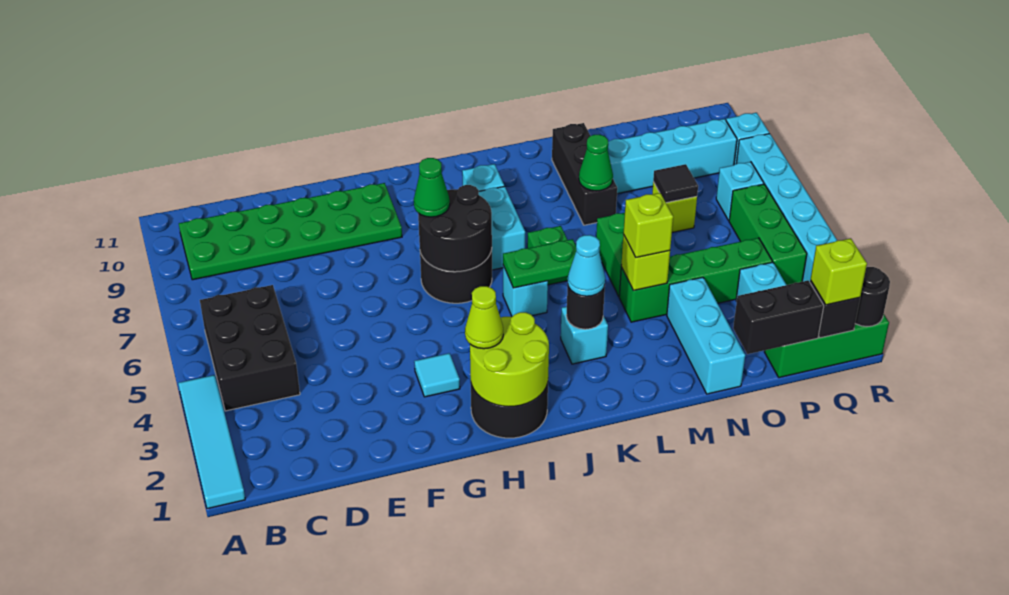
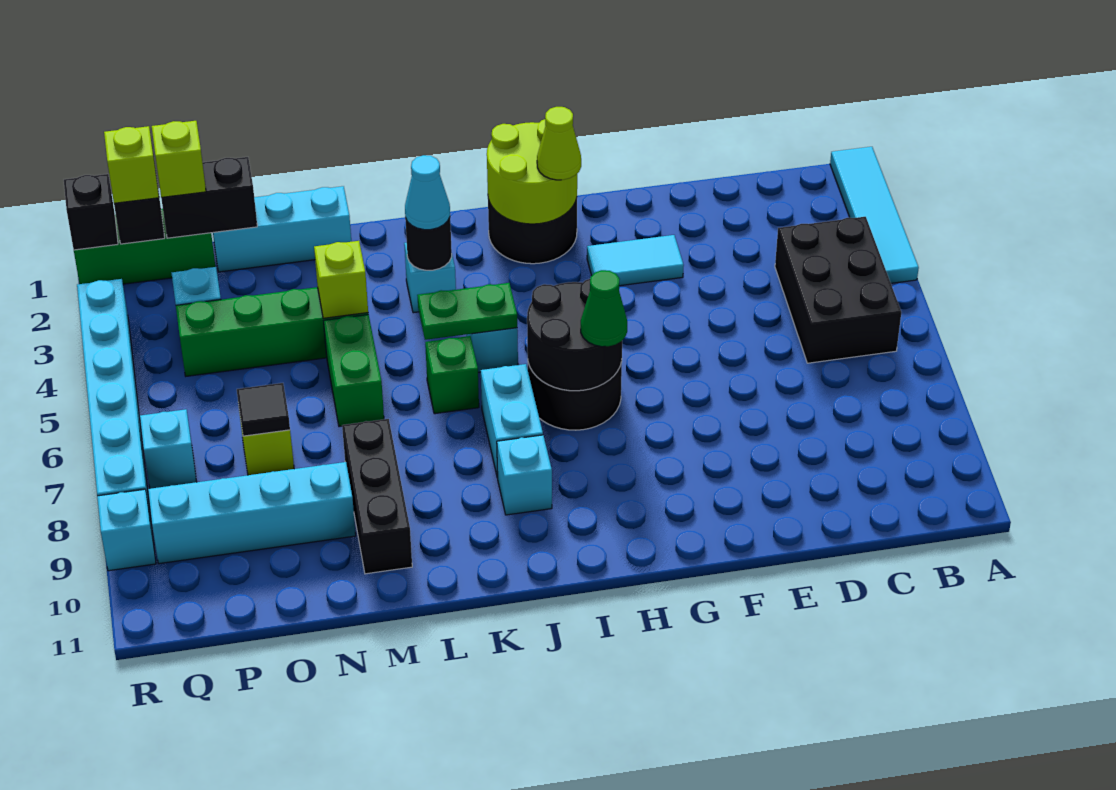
green plate B9:G10 level 1 -> none
cyan tile G3 level 1 -> cyan tile F3:G3 level 1
lime brick M4 level 3 -> lime brick P1 level 3
green cone M8 level 2 -> none
cyan brick N1:N3 level 1 -> cyan brick M1:O1 level 1
green brick Q4:Q6 level 1 -> none
black round brick R1 level 2 -> black brick R1 level 2

